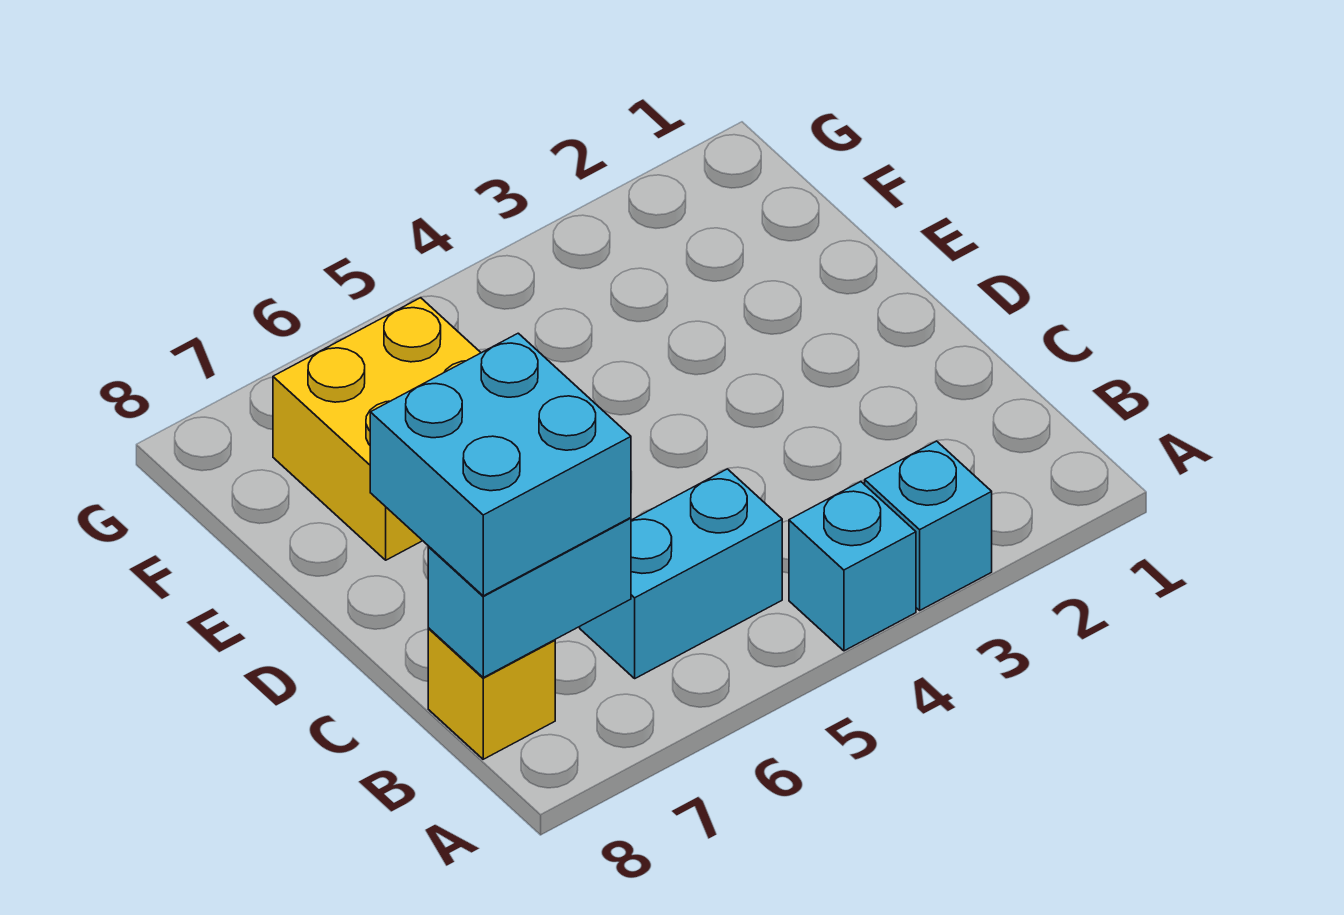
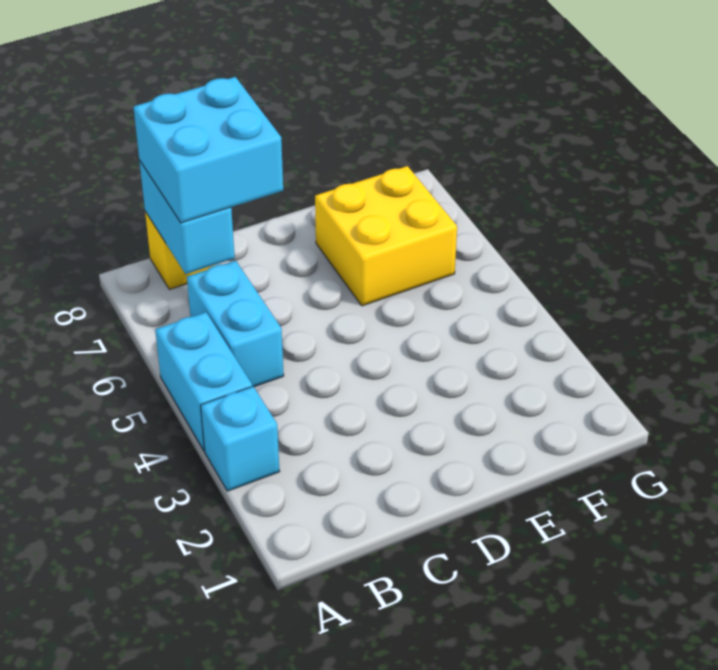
cyan brick A4 level 1 -> cyan brick A4:A5 level 1

